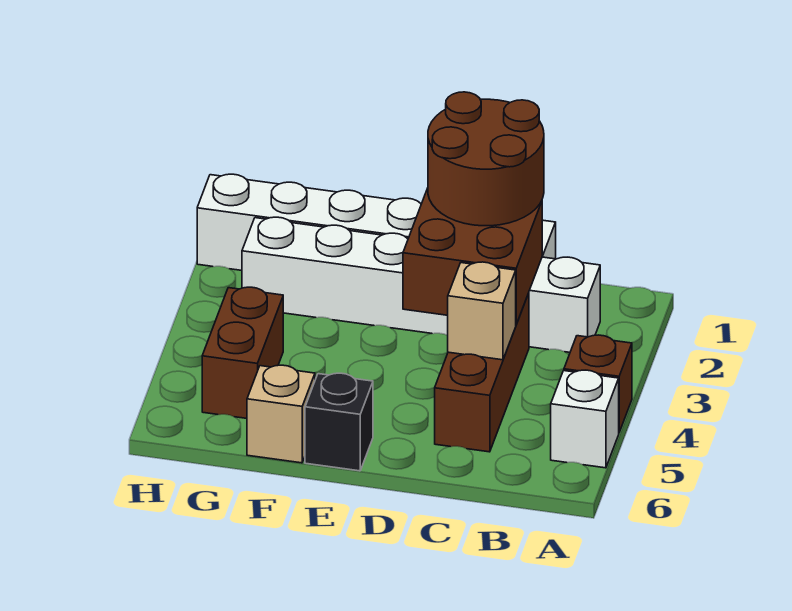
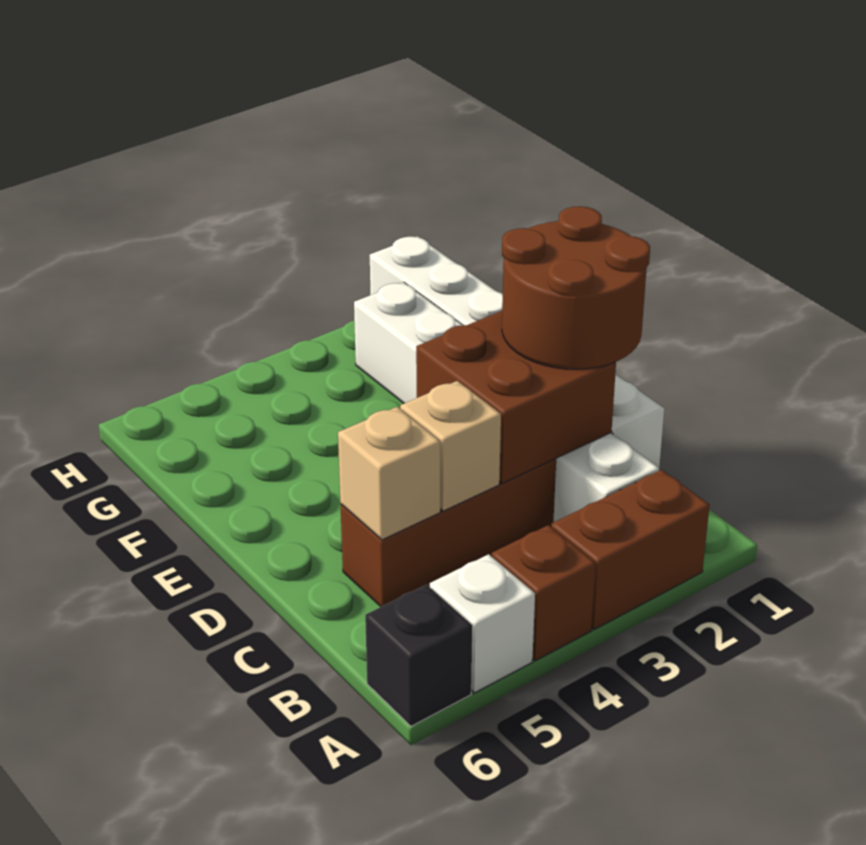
black brick E6 level 1 -> black brick A6 level 1
tan brick F6 level 1 -> tan brick C5 level 2
brown brick G4:G5 level 1 -> brown brick A2:A3 level 1

